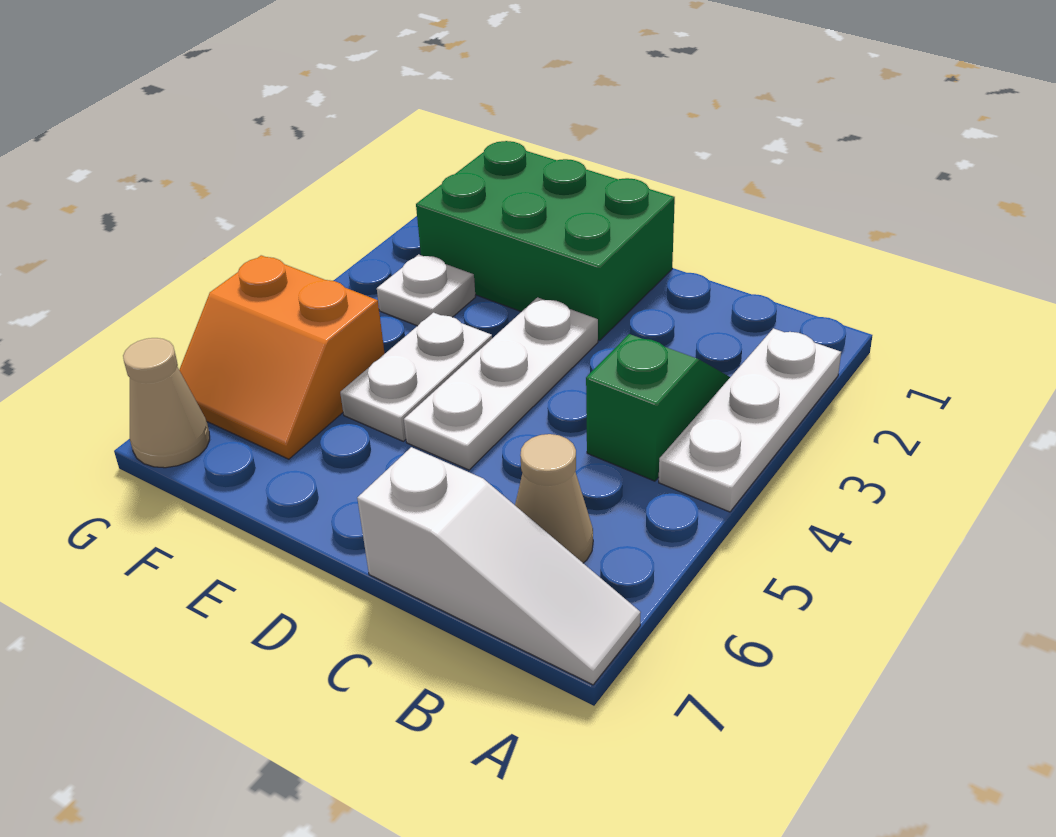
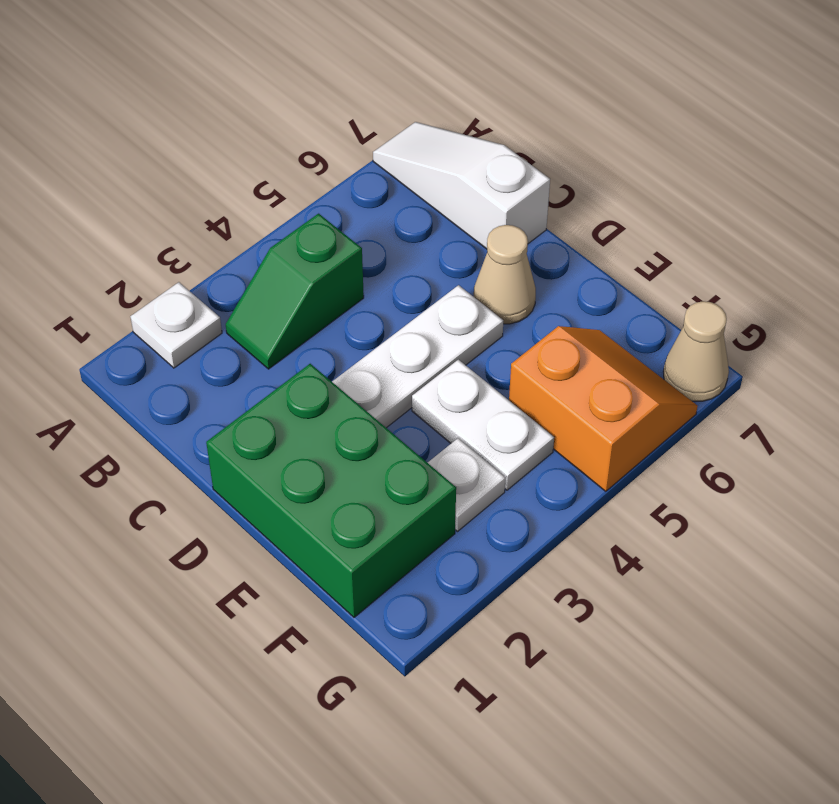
white plate A2:A4 level 1 -> white plate A2 level 1
tan cone B6 level 1 -> tan cone D6 level 1
white plate E4:E5 level 1 -> white plate E4:F4 level 1

